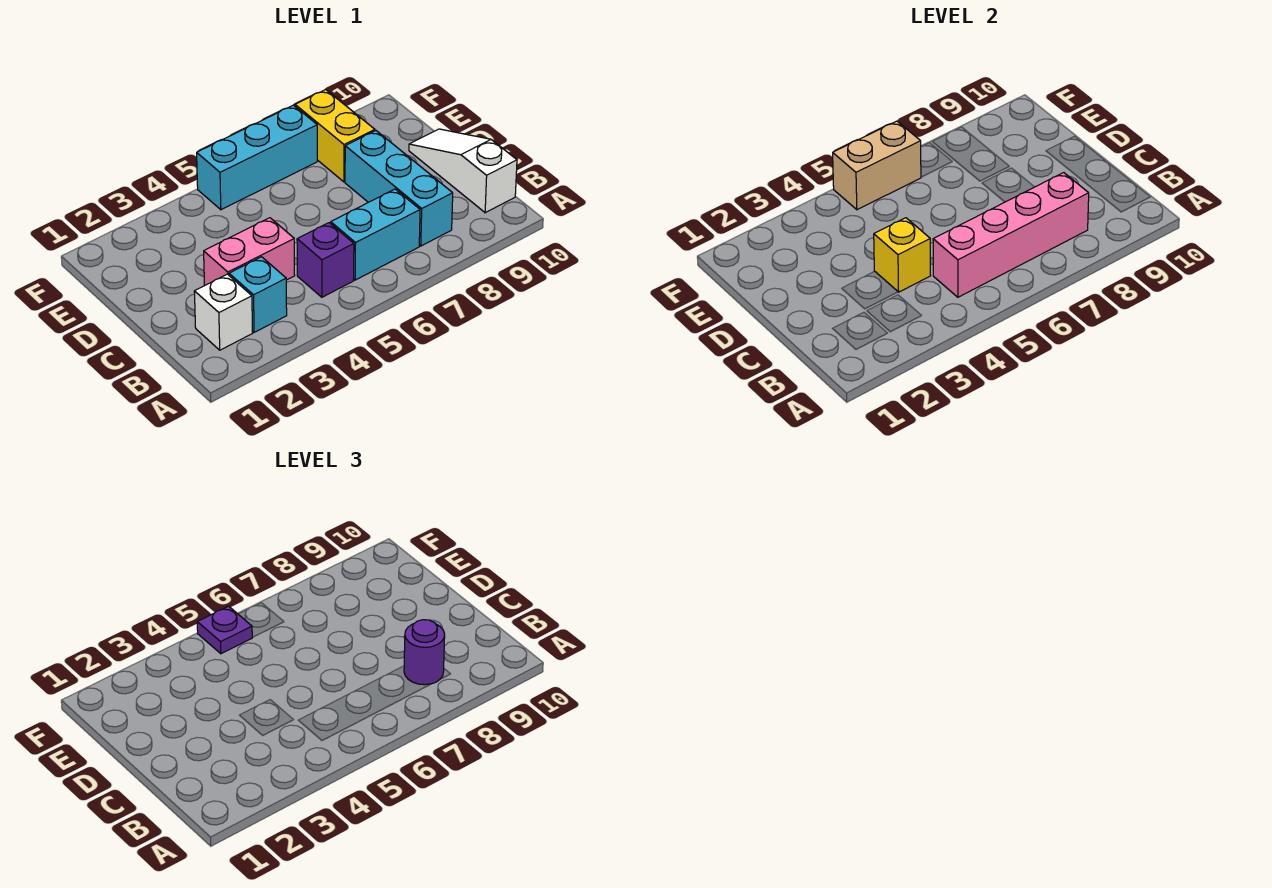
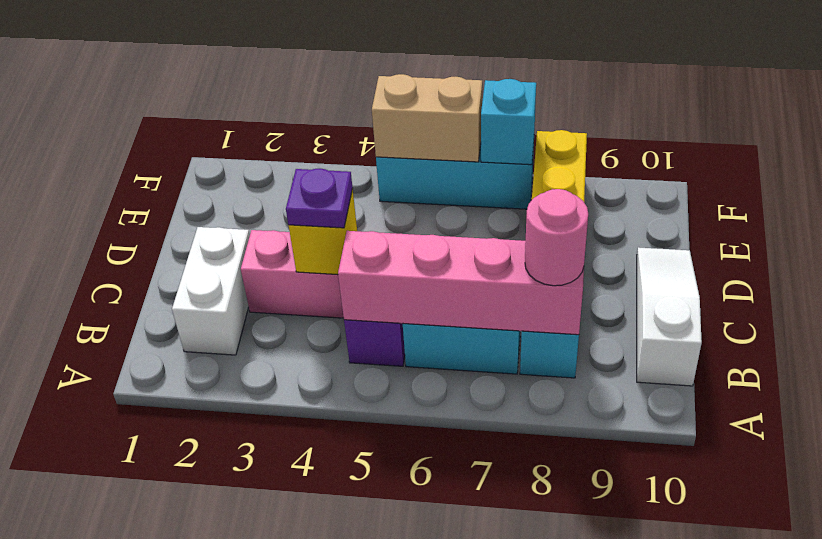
white brick B2 level 1 -> white brick B2:C2 level 1
cyan brick B3 level 1 -> cyan brick F7 level 2
purple round brick B8 level 3 -> pink round brick B8 level 3
purple plate F5 level 3 -> purple plate C4 level 3

